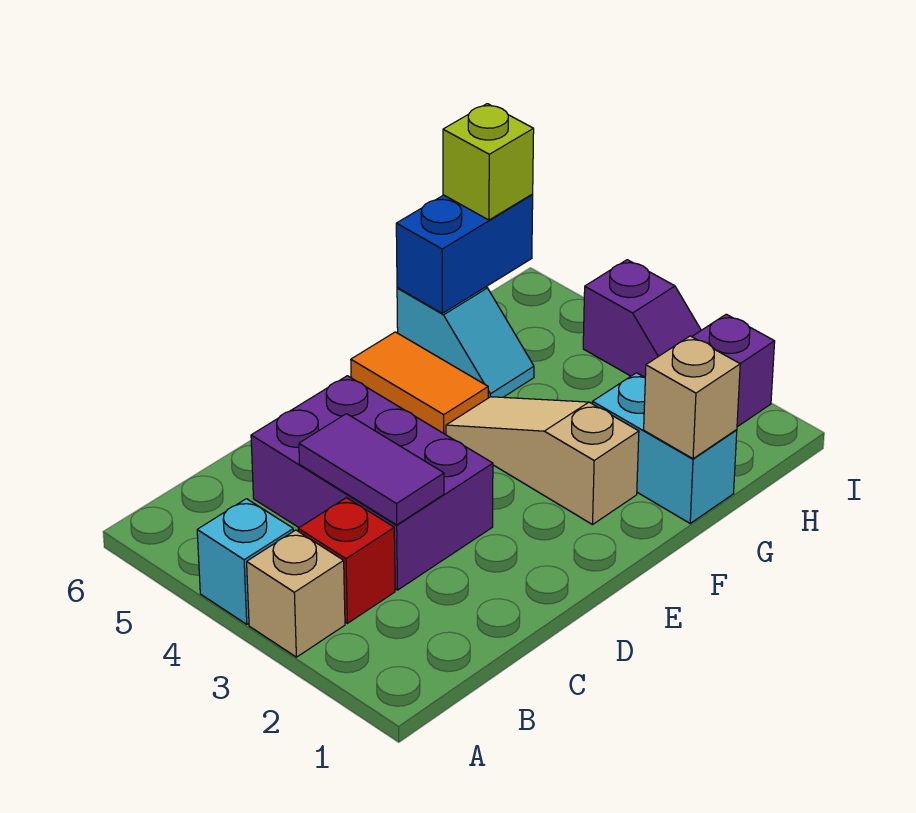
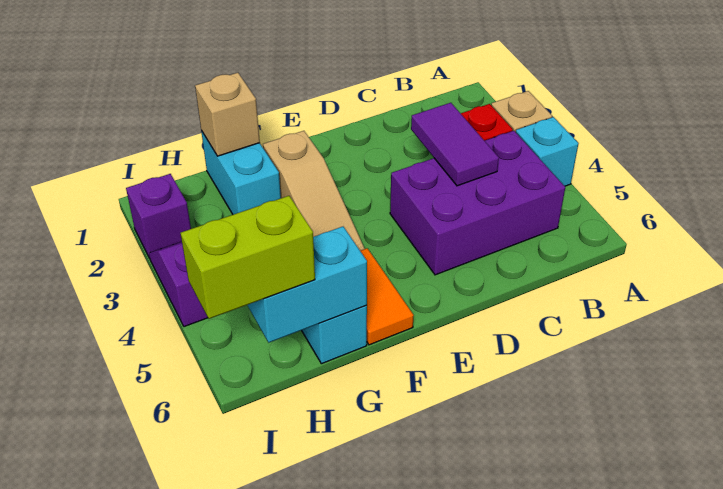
purple brick C3:D5 level 1 -> purple brick B4:D5 level 1
blue brick G6:H6 level 2 -> cyan brick G6:H6 level 2
lime brick H6 level 3 -> lime brick H6:I6 level 3

